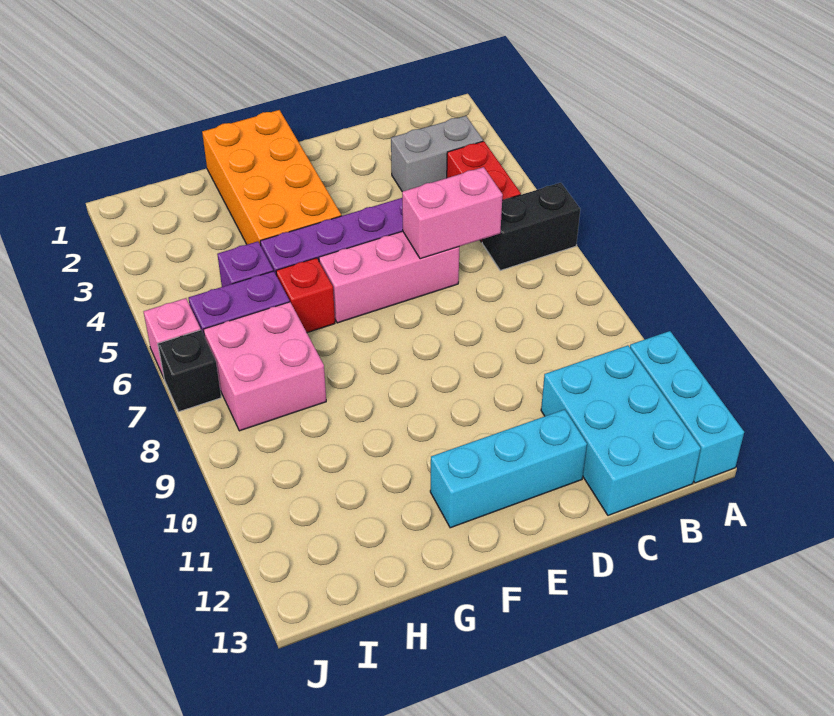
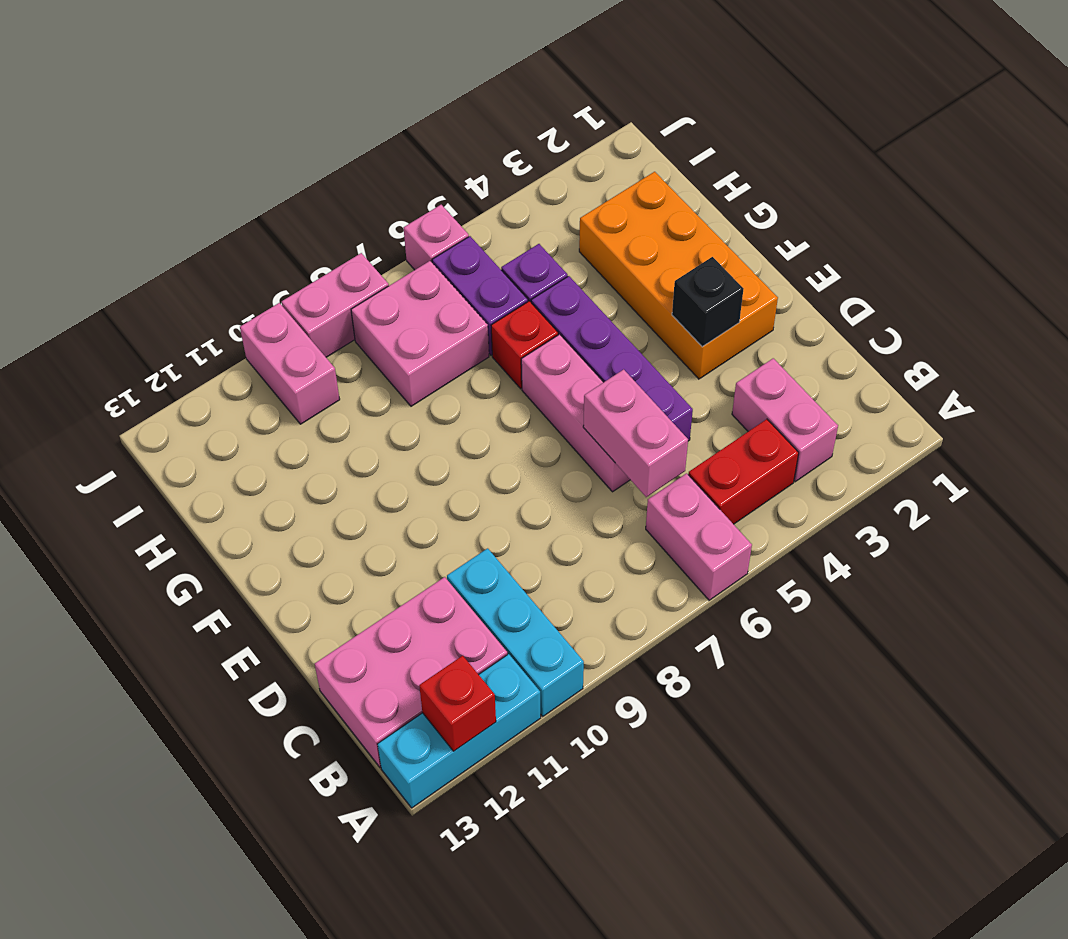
black brick A6:B6 level 1 -> pink brick A6:B6 level 1
none -> red brick A12 level 2
grey brick B3:C3 level 1 -> pink brick B3:C3 level 1
cyan brick B11:C13 level 1 -> pink brick B11:C13 level 1
cyan brick D12:F12 level 1 -> cyan brick A10:C10 level 1
orange brick F1:G4 level 1 -> orange brick E2:H3 level 1
none -> pink brick I10:J10 level 1
black brick J7 level 1 -> black brick E3 level 2
none -> pink brick J8:J9 level 1

